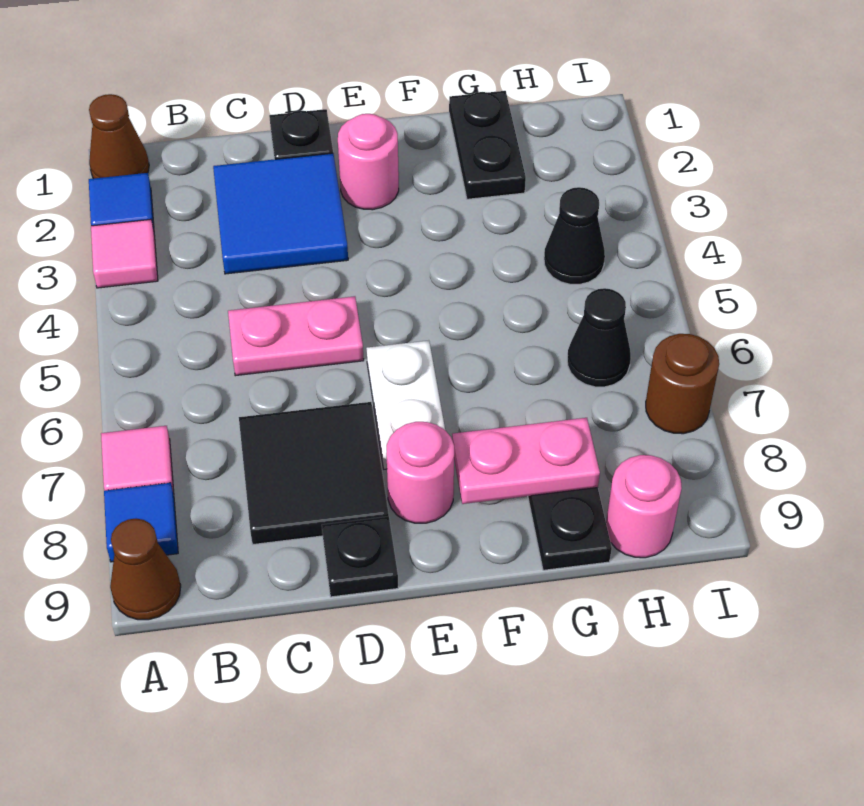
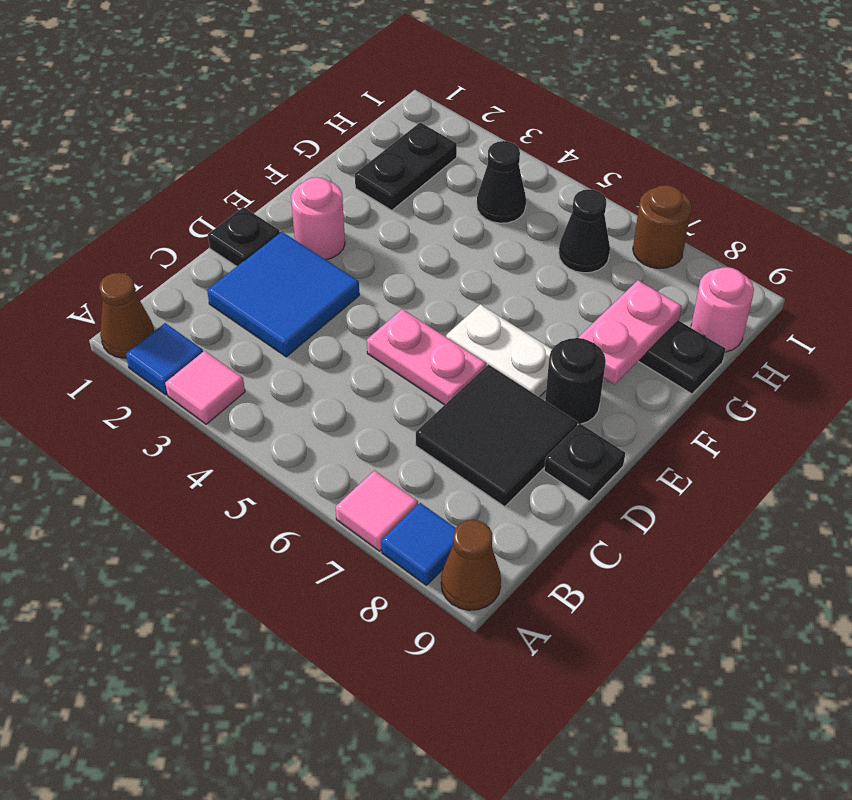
pink plate C5:D5 level 1 -> pink plate D5:D6 level 1
pink round brick E8 level 1 -> black round brick E8 level 1
black plate G1:G2 level 1 -> black plate G2:H2 level 1

